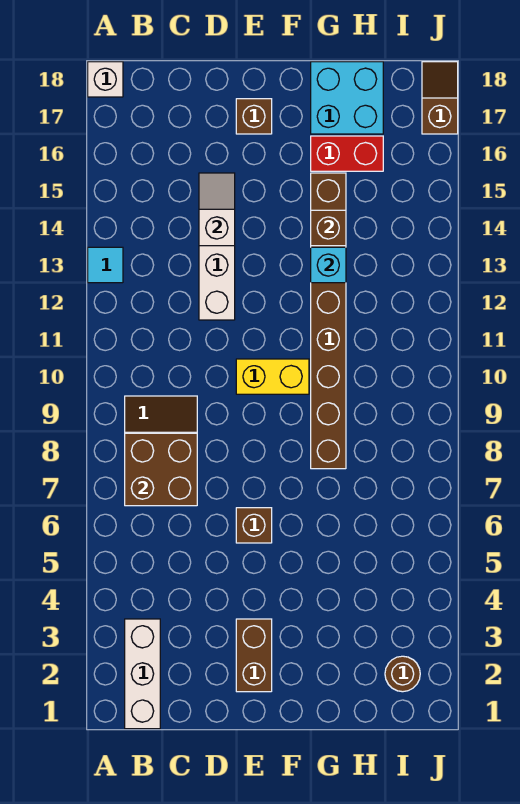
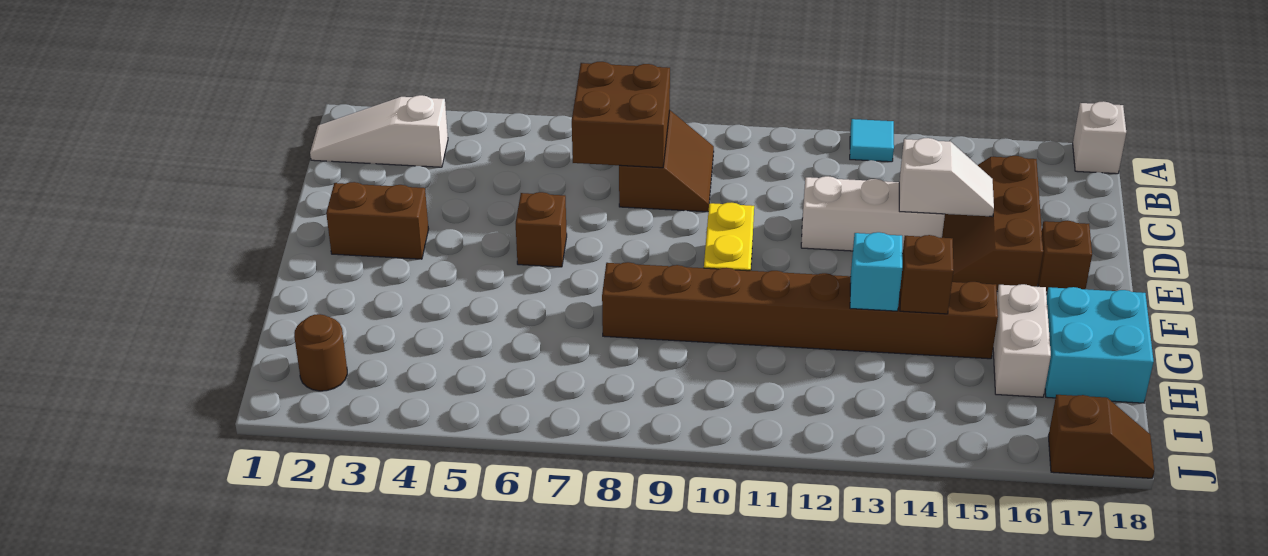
white brick B1:B3 level 1 -> white slope B1:B3 level 1 top 3
none -> brown slope C15:E16 level 1 top 16
red brick G16:H16 level 1 -> white brick G16:H16 level 1

